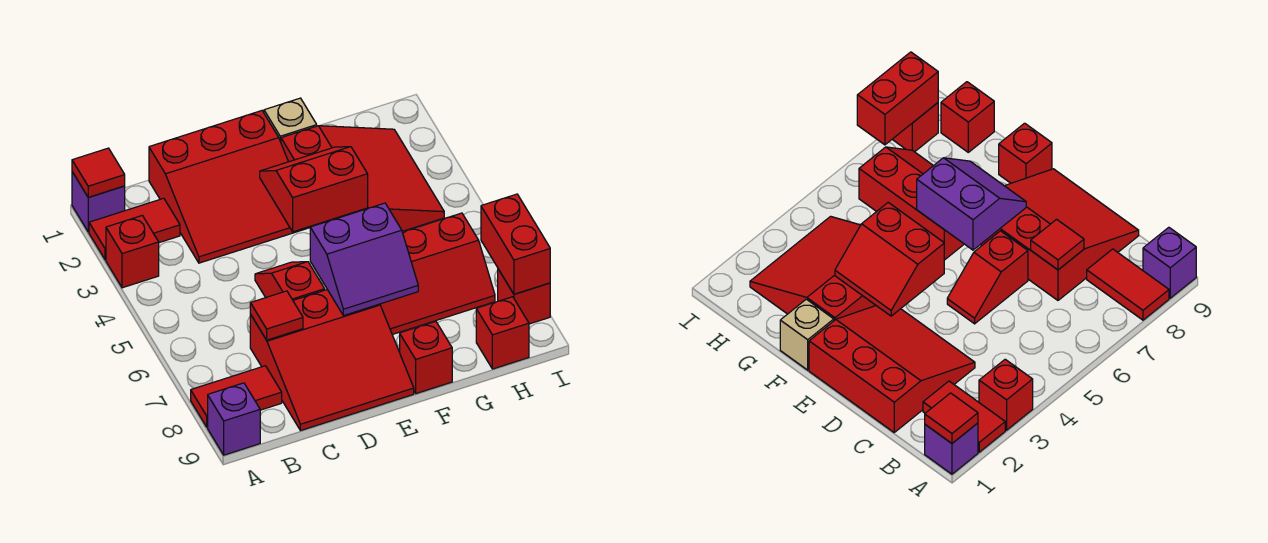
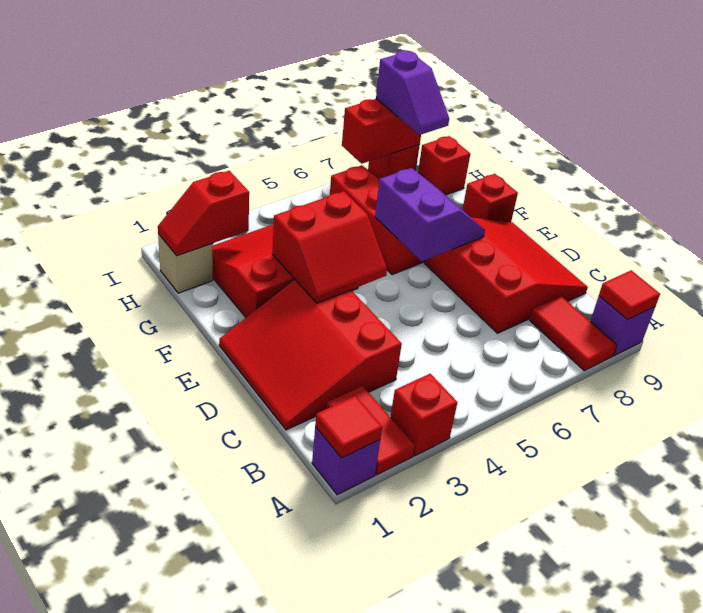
red slope C1:E3 level 1 top 1 -> red slope C1:E3 level 1 top 3
red tile C7 level 2 -> red tile A9 level 2
red slope D5:D6 level 1 top 6 -> red slope H1:H2 level 2 top 2
red slope E3:F4 level 2 top 4 -> red slope E3:F4 level 2 top F
tan brick F1 level 1 -> tan brick H1 level 1
none -> purple slope H8:I8 level 3 top I

